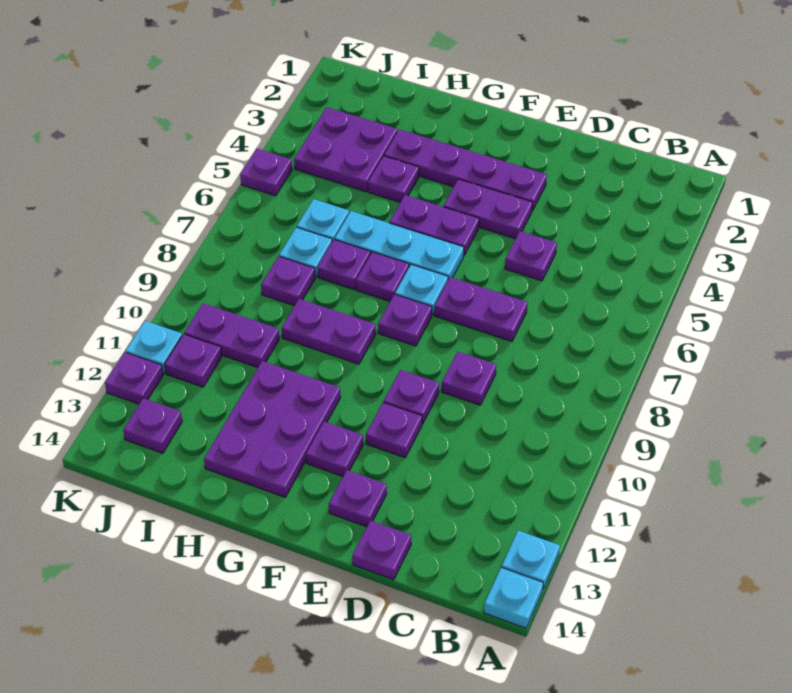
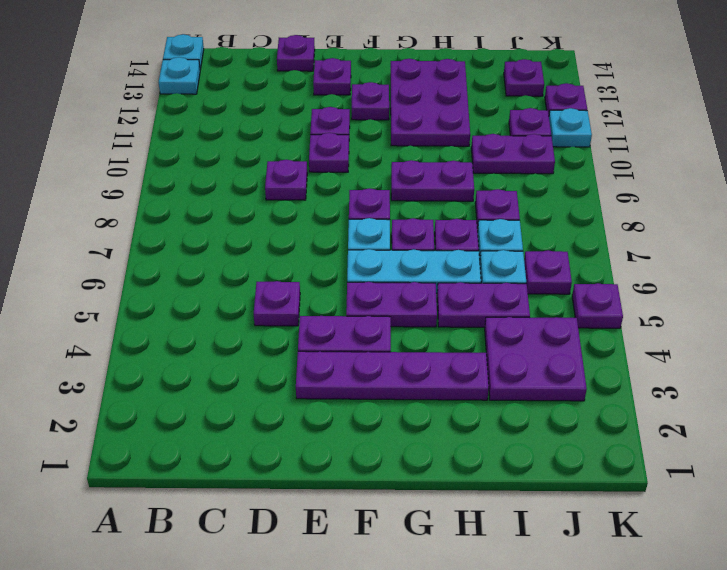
purple plate D7:E7 level 1 -> purple plate H5:I5 level 1
purple plate H4 level 1 -> purple plate J6 level 1

